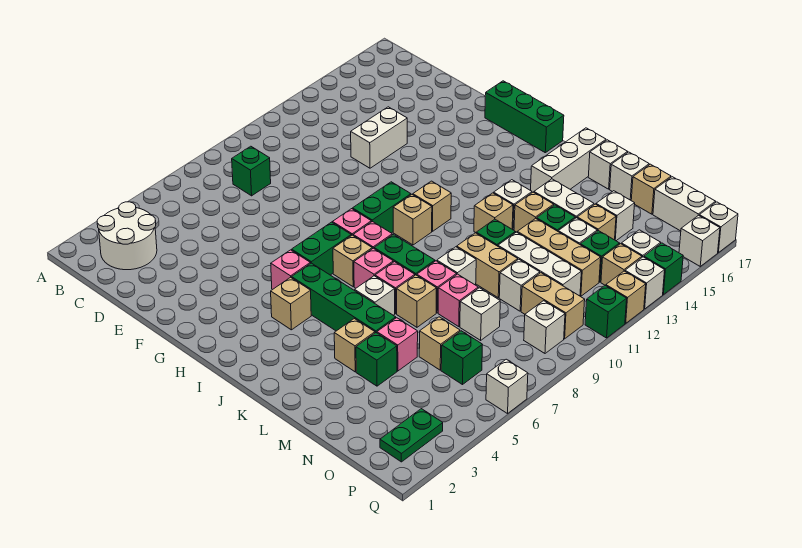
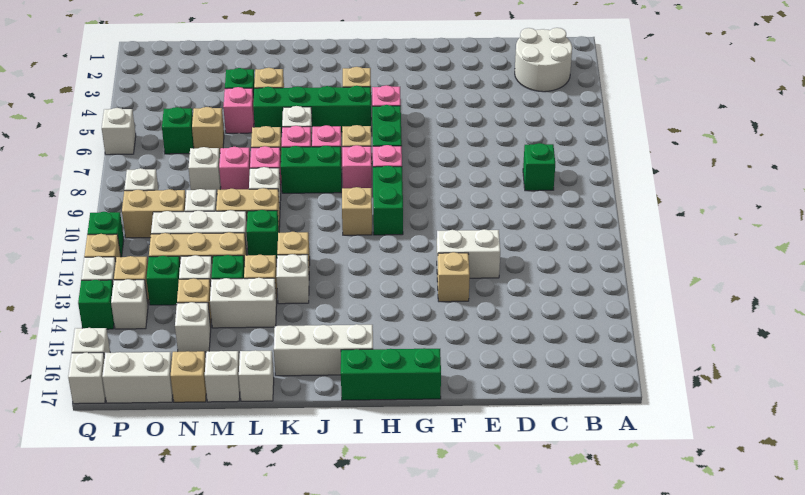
white brick E12:E13 level 1 -> white brick E12:F12 level 1
tan brick I11 level 1 -> tan brick F13 level 1
white brick K15:K17 level 1 -> white brick I16:K16 level 1
green plate P2:P3 level 1 -> none

